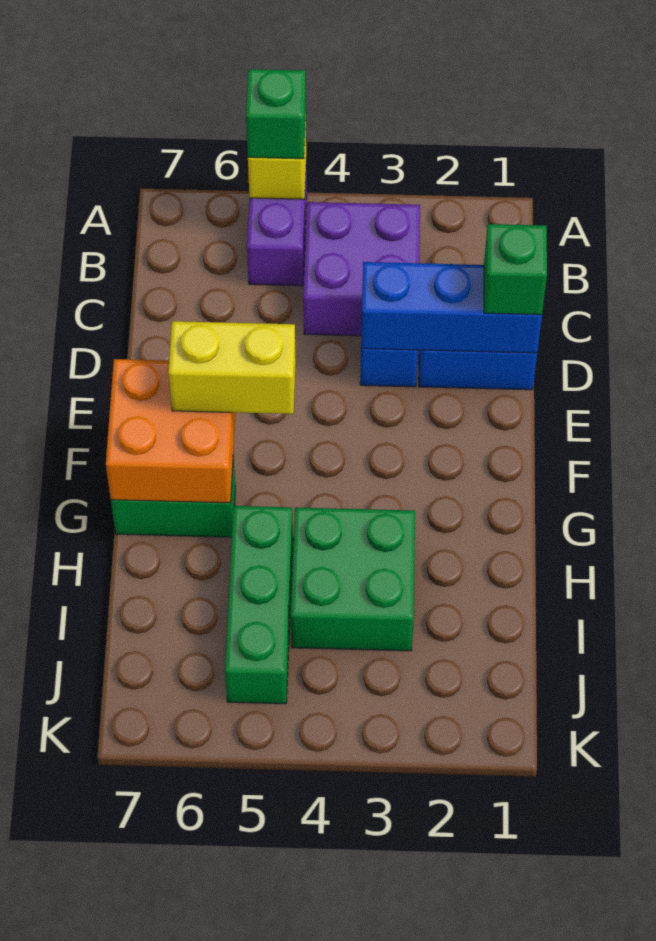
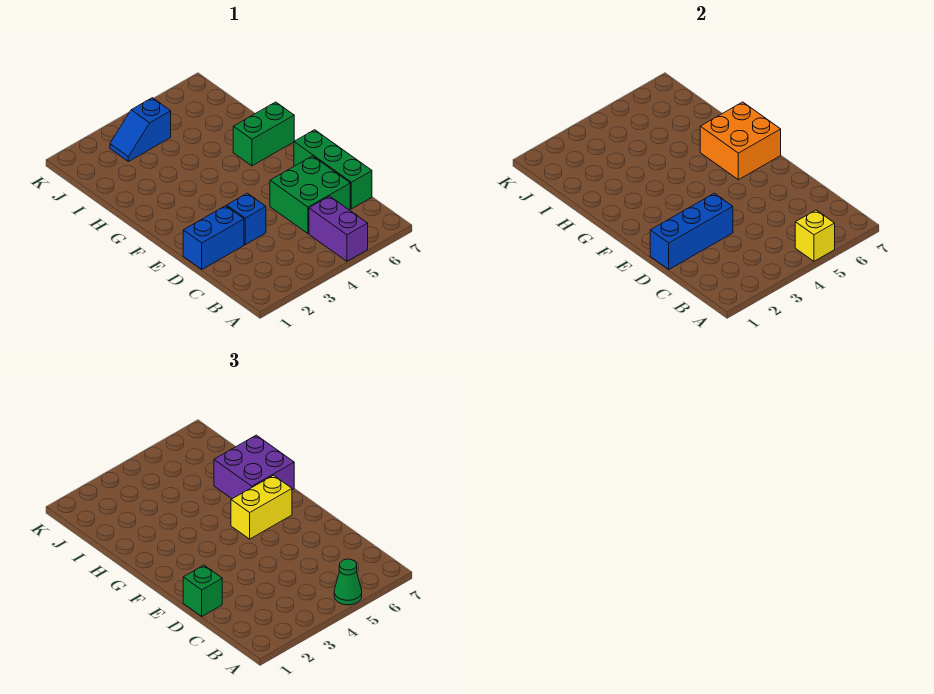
green brick A5 level 3 -> green cone A5 level 3
purple brick B3:C4 level 1 -> purple brick G6:H7 level 3
green brick H3:I4 level 1 -> green brick C5:D6 level 1
green brick H5:J5 level 1 -> green brick C7:E7 level 1
none -> blue slope J3:J4 level 1 top 4

